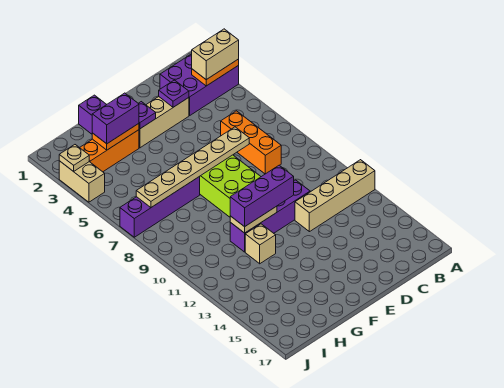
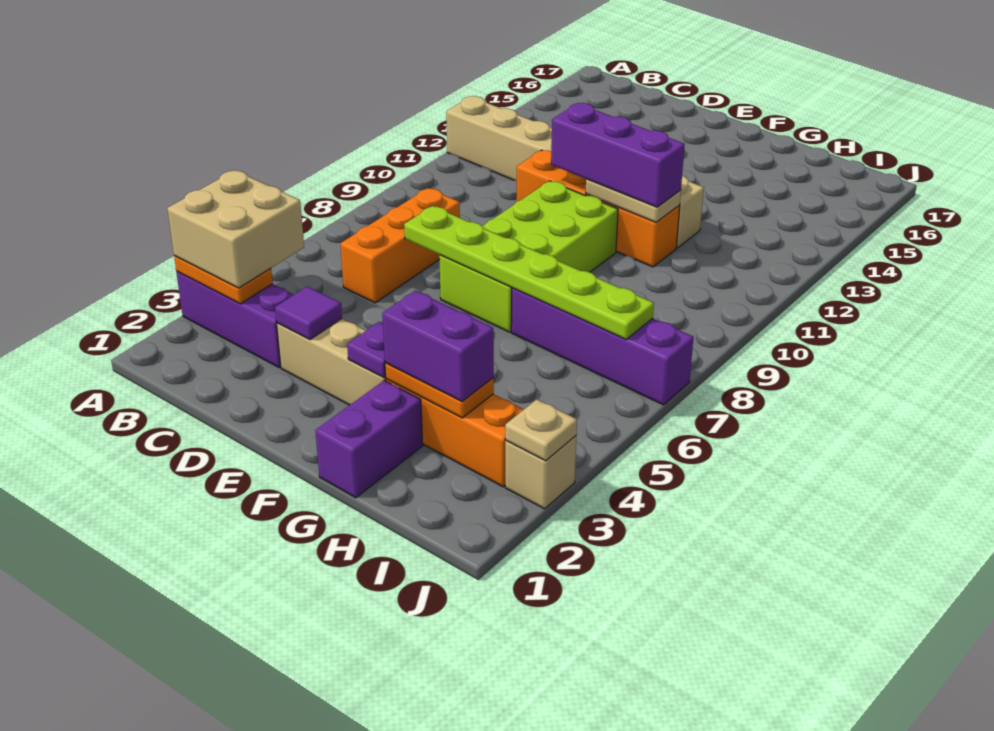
purple brick A2:C3 level 1 -> purple brick A3:C3 level 1
tan brick A3:B3 level 3 -> tan brick A3:B4 level 3
purple plate D3 level 2 -> purple tile D3 level 2
tan plate D7:I7 level 2 -> lime plate D7:I7 level 2
purple brick D11:G11 level 1 -> orange brick D11:G11 level 1
tan brick J3:J4 level 1 -> tan brick J3 level 1

